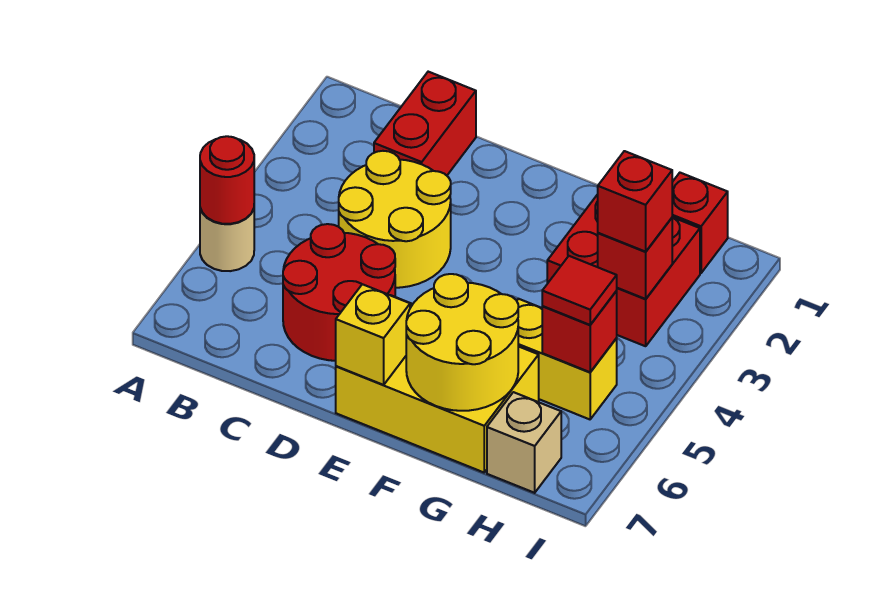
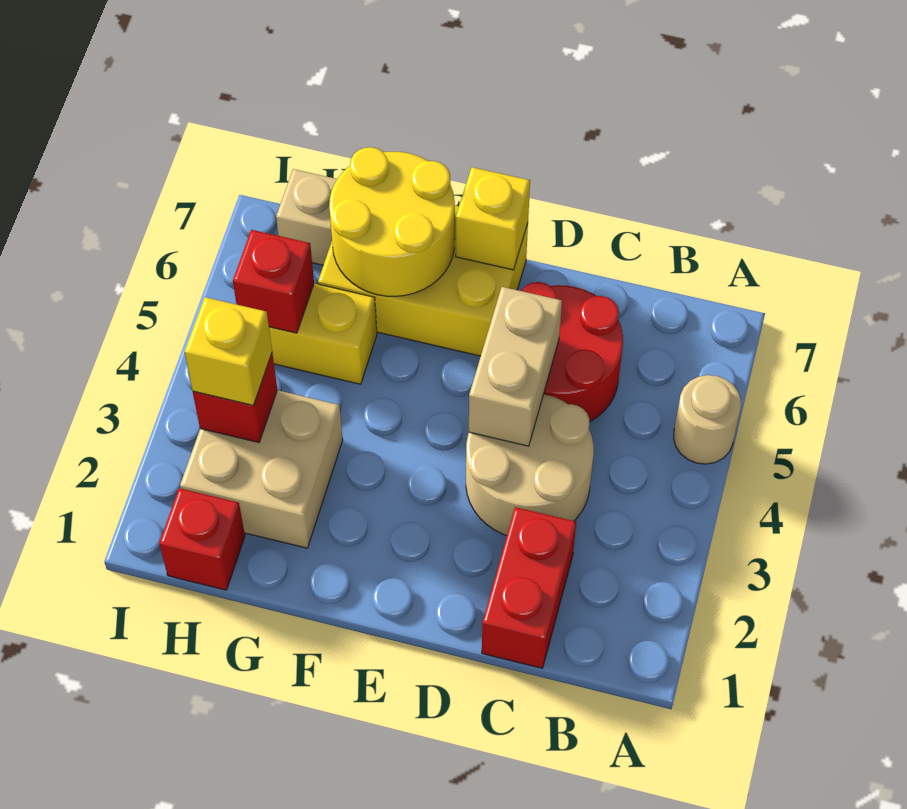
red round brick A5 level 2 -> none
yellow round brick C3:D4 level 1 -> tan round brick C3:D4 level 1
none -> tan brick D4:D5 level 2
red brick G2:H3 level 1 -> tan brick G2:H3 level 1
red brick H3 level 3 -> yellow brick H3 level 3
red tile H5 level 3 -> none

